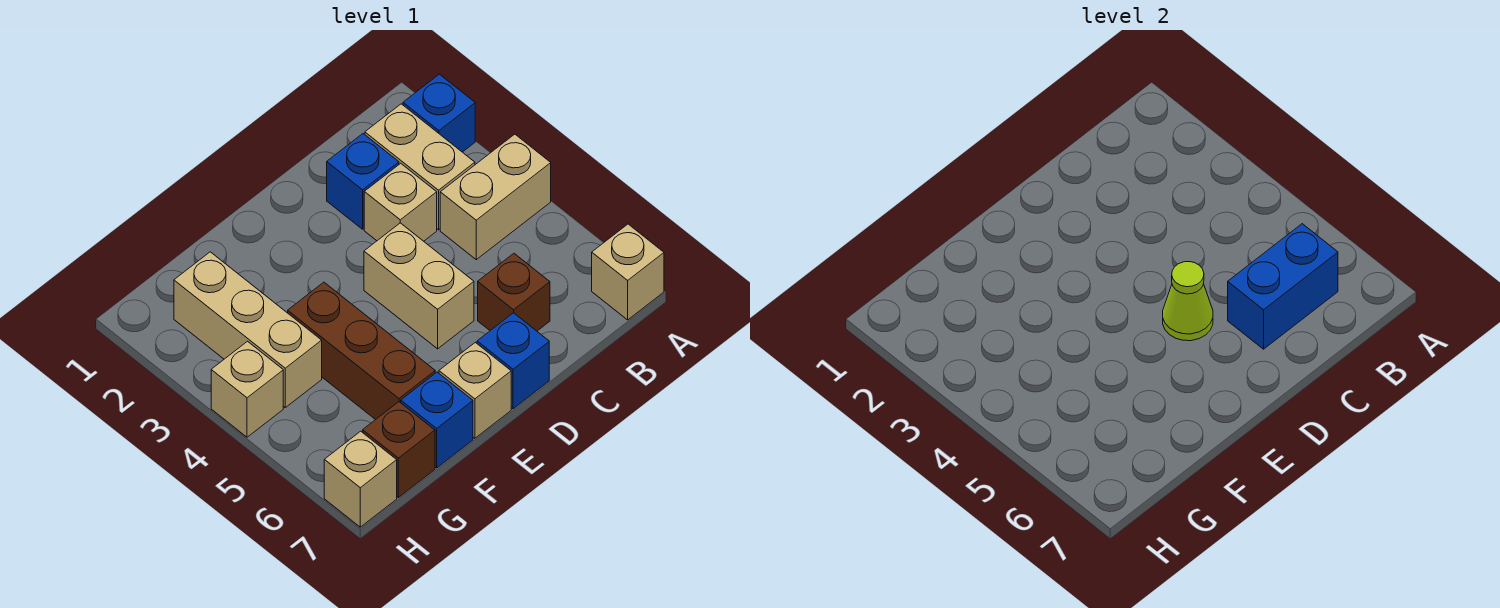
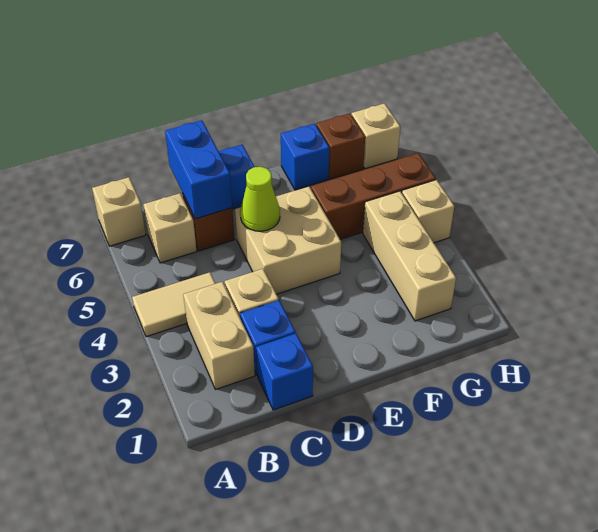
blue brick A2 level 1 -> blue brick C1 level 1
tan brick A4:B4 level 1 -> tan tile A4:B4 level 1
blue brick B6:C6 level 2 -> blue brick C6:C7 level 2
tan brick D4:D5 level 1 -> tan brick D4:E5 level 1
tan brick E7 level 1 -> tan brick B6 level 1
brown brick F4:F6 level 1 -> brown brick F5:H5 level 1

